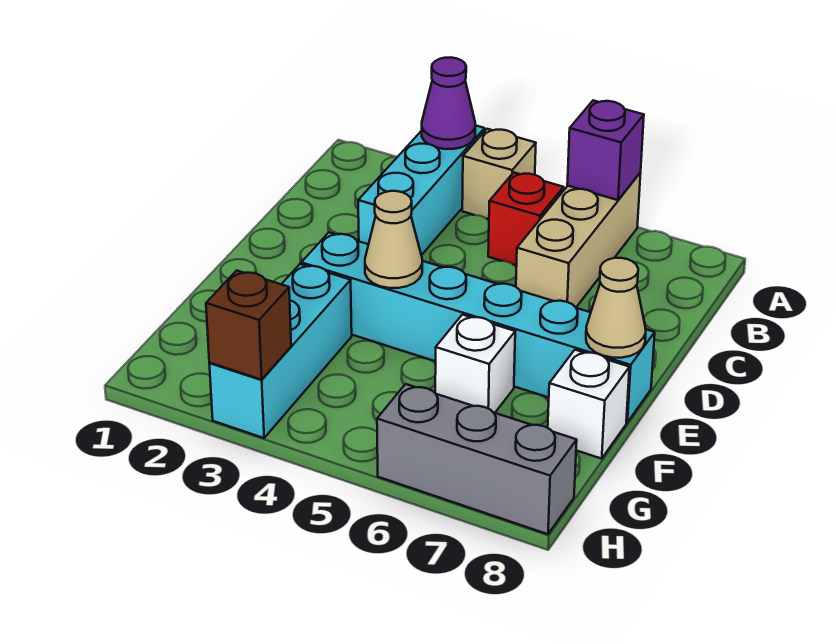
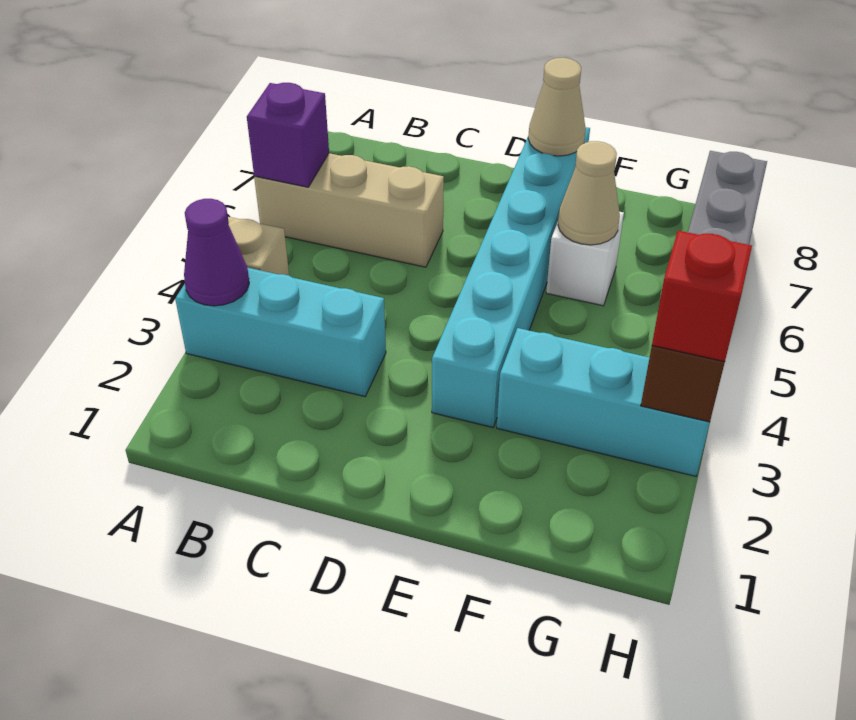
red brick B5 level 1 -> red brick H3 level 3
tan cone E4 level 2 -> tan cone F6 level 2
white brick F8 level 1 -> none

